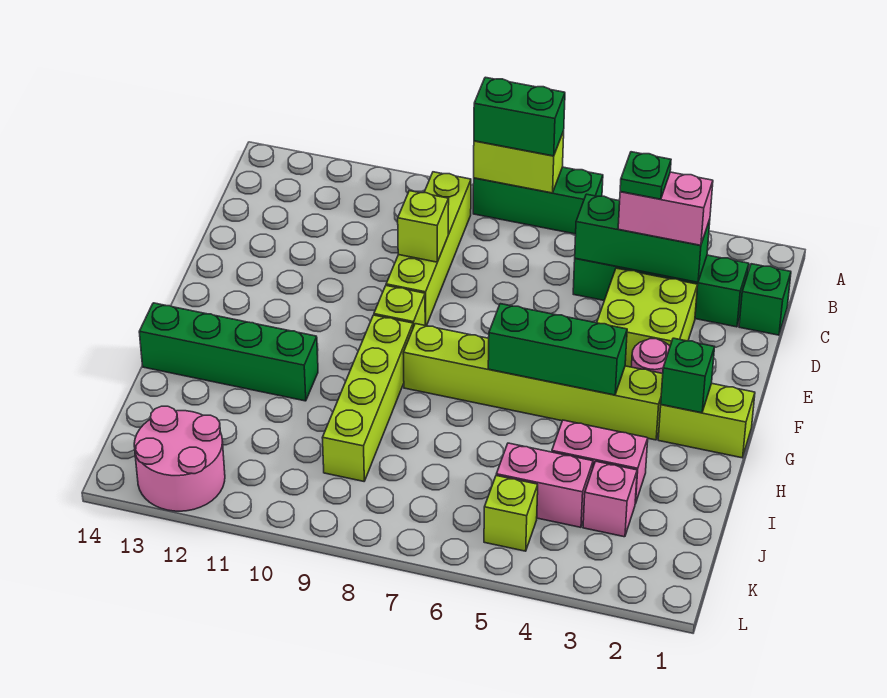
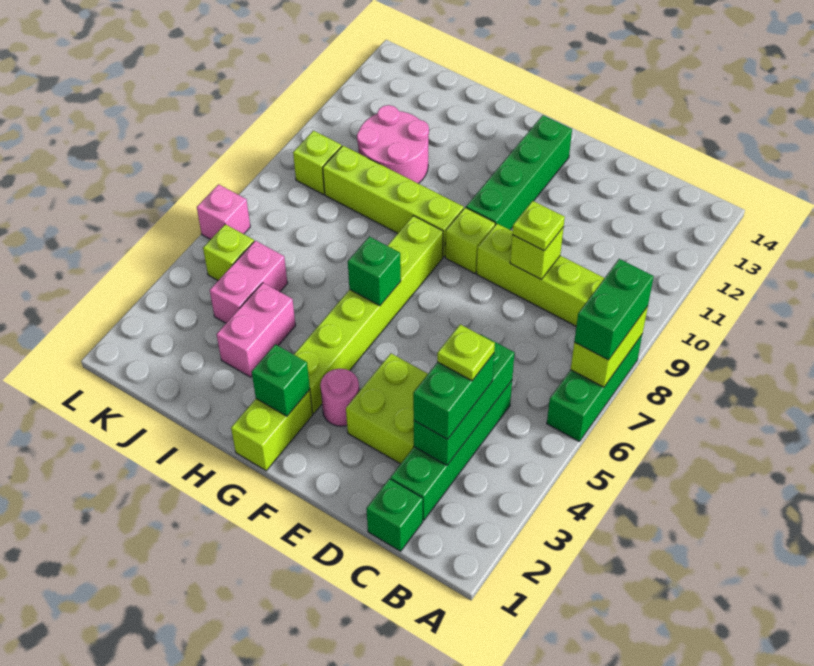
pink brick C3:C4 level 3 -> green brick C3:C4 level 3
green plate C4 level 4 -> lime plate C4 level 4
none -> lime plate D9 level 3
green brick G4:G6 level 2 -> green brick G6 level 2
green brick H11:H14 level 1 -> green brick F10:F13 level 1
pink brick J3 level 1 -> pink brick L6 level 1
none -> lime brick K9 level 1
pink round brick K12:L13 level 1 -> pink round brick I10:J11 level 1

